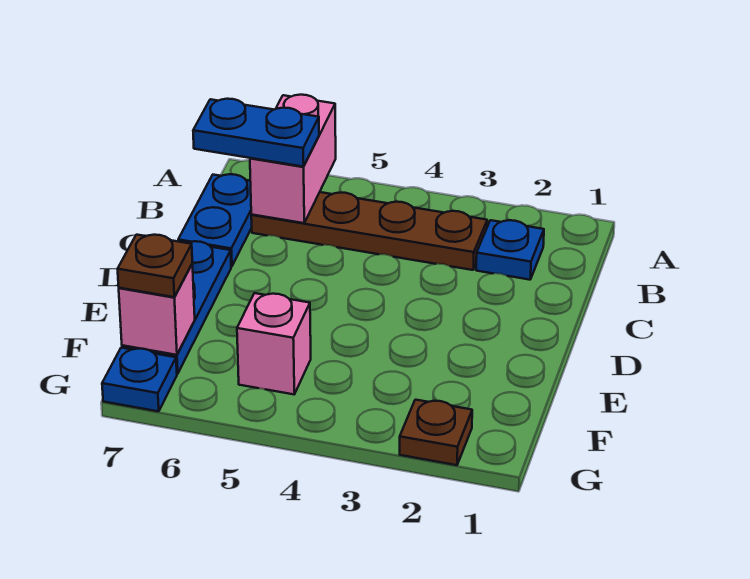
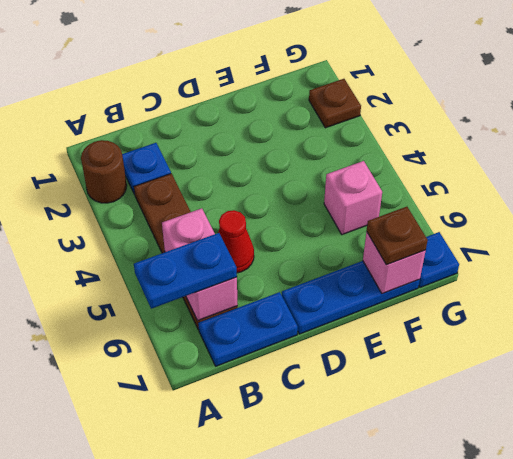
none -> brown round brick A2 level 1
pink brick A6:B6 level 2 -> pink brick B5:B6 level 2
blue plate B6:B7 level 3 -> blue plate A6:B6 level 3
none -> red cone C5 level 1

